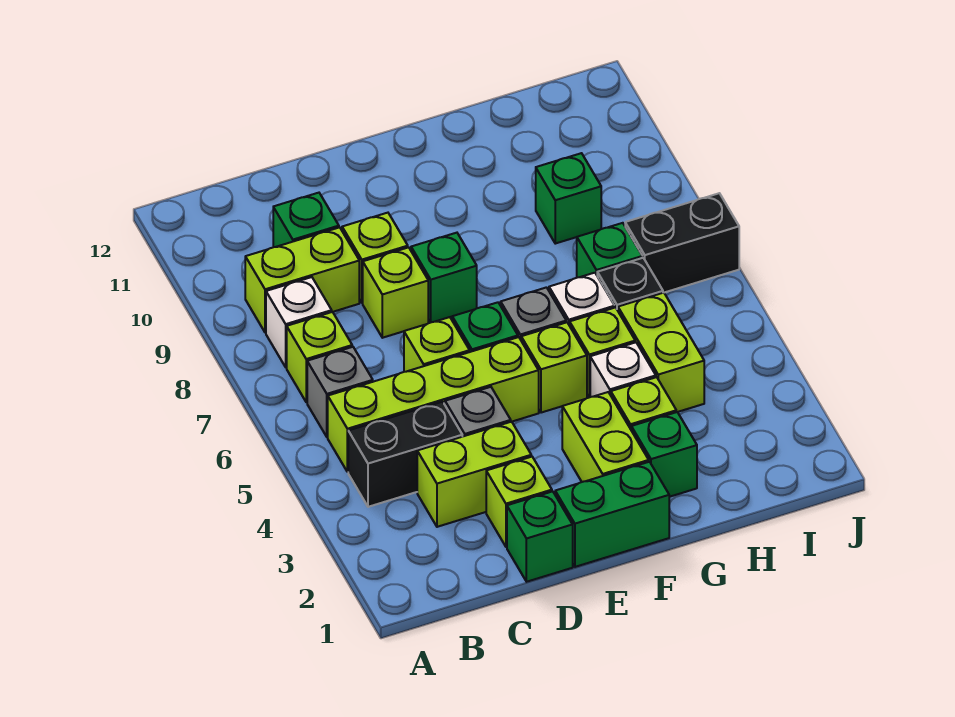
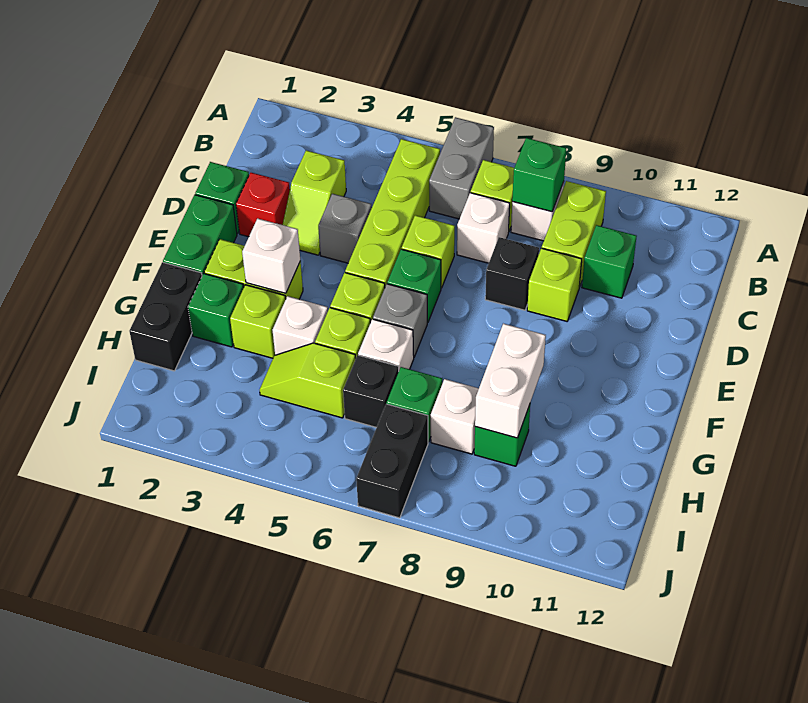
black brick B4:C4 level 1 -> black brick G1:H1 level 1
grey brick B6 level 1 -> grey brick A6:B6 level 1
lime brick C3:D3 level 1 -> lime slope C3:D3 level 1 top C
none -> white brick C7 level 1
lime brick D2 level 1 -> red brick D2 level 1
lime brick D8 level 1 -> black brick D8 level 1
green brick E8 level 1 -> green brick B8 level 2
none -> white brick F3 level 2
none -> white brick G9:H9 level 2
lime brick H4:H5 level 1 -> lime slope H4:H5 level 1 top 5
none -> white brick H8 level 1

